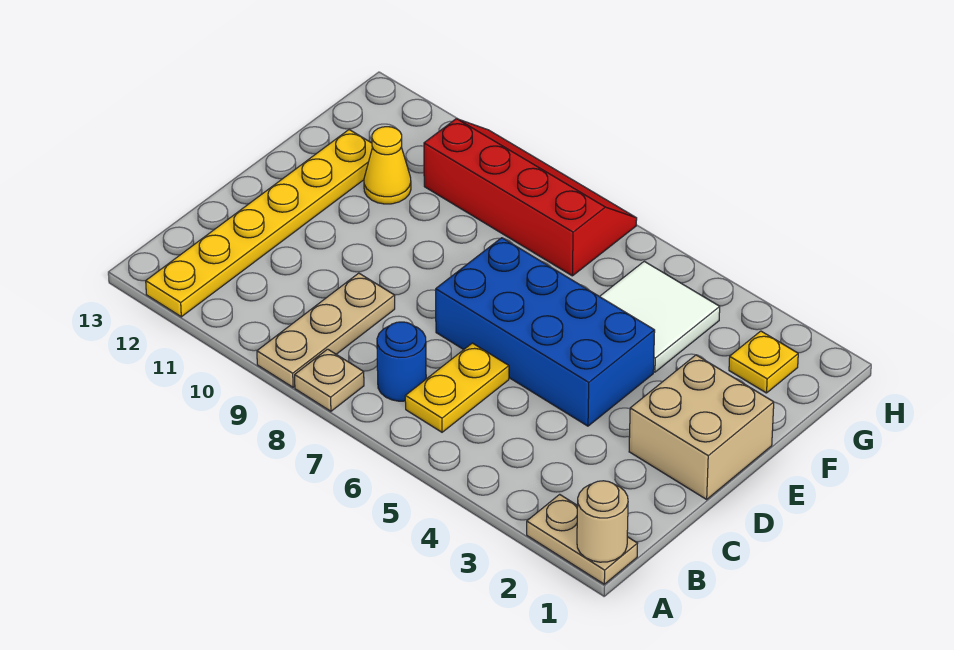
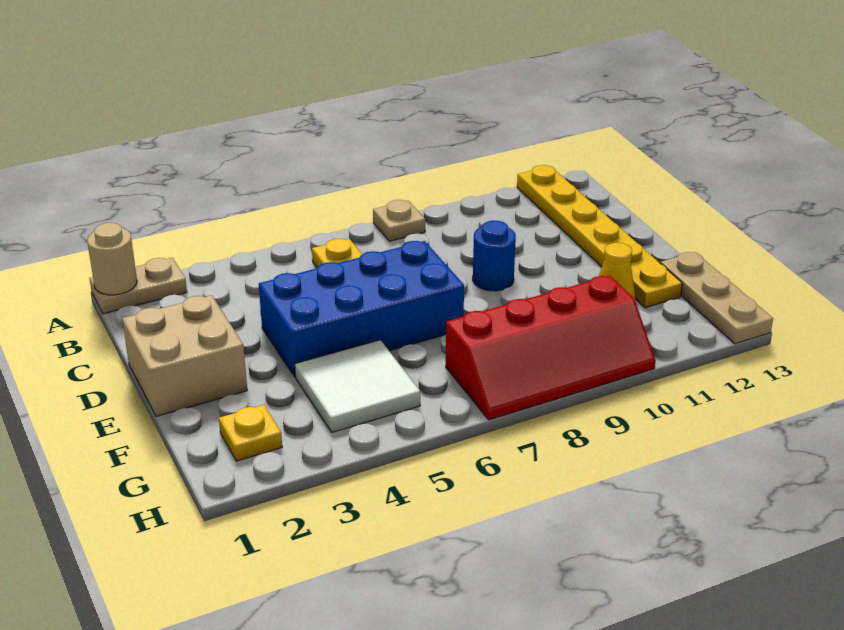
tan plate A9:C9 level 1 -> tan plate F13:H13 level 1
blue round brick B7 level 1 -> blue round brick D9 level 1

